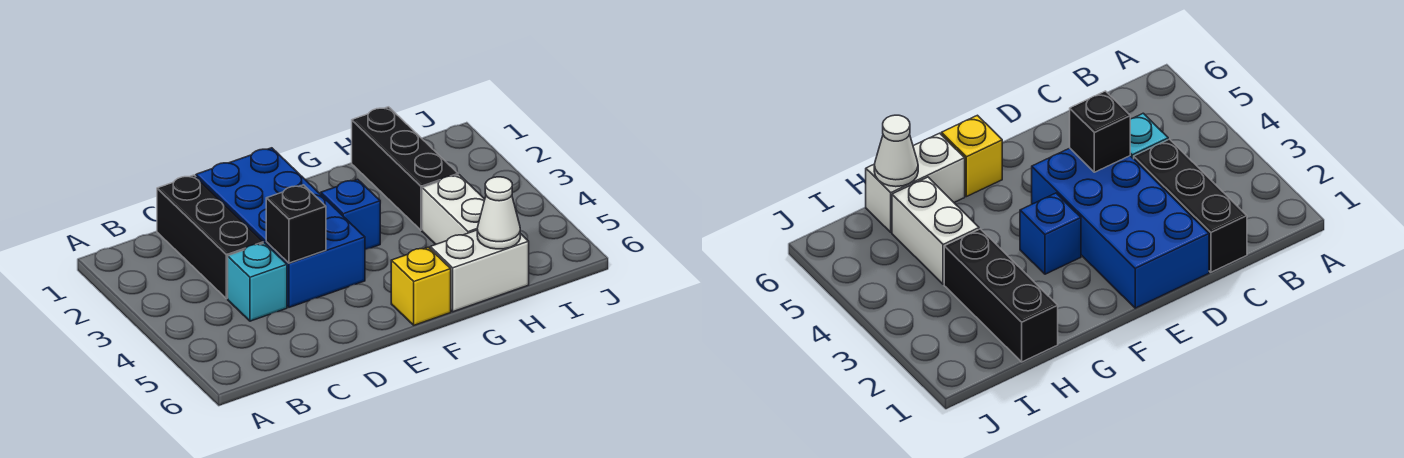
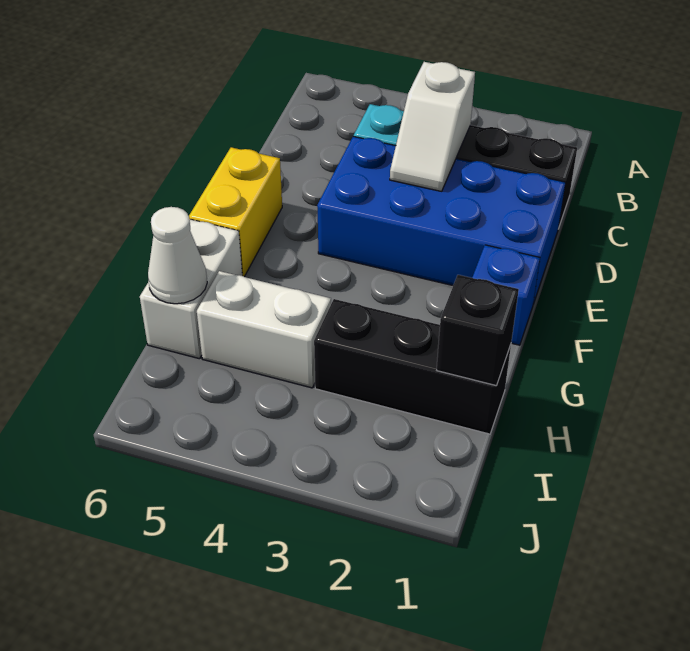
none -> white slope C3:D3 level 2 top C
black brick D4 level 2 -> black brick H1 level 2
blue brick F3 level 1 -> blue brick F1 level 1
yellow brick F6 level 1 -> yellow brick E6:F6 level 1

